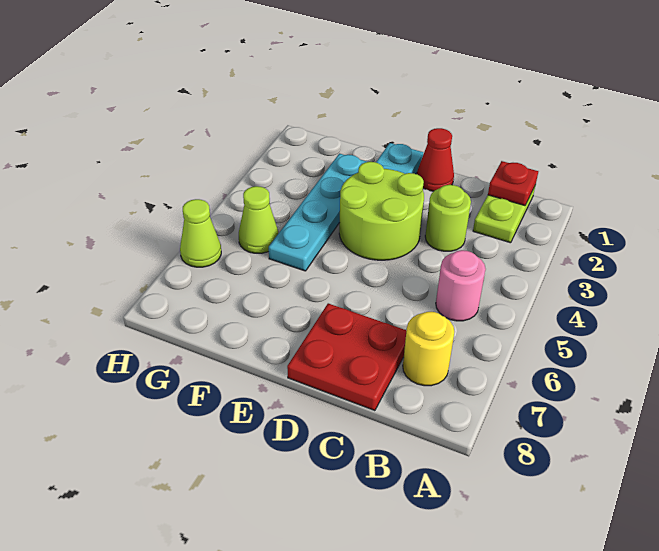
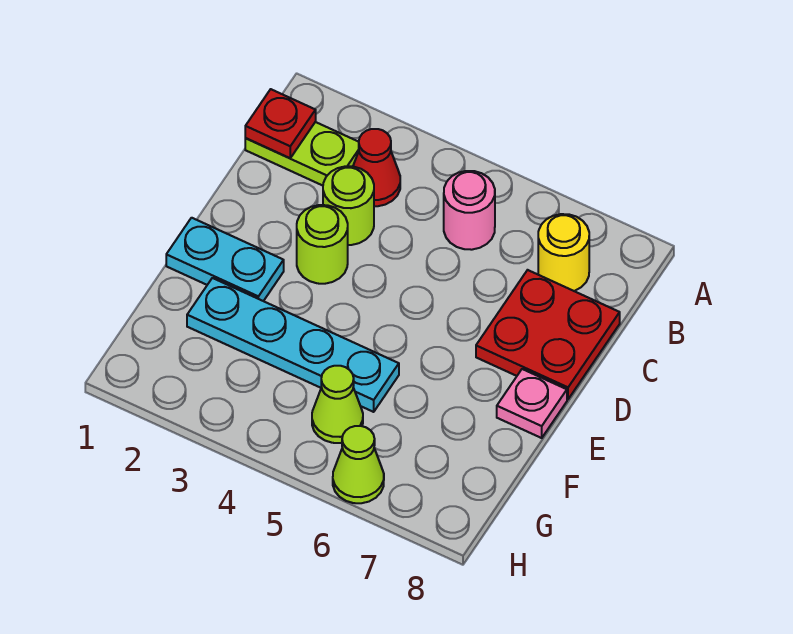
red cone D1 level 1 -> red cone B3 level 1
lime round brick D3:E4 level 1 -> lime round brick D3 level 1
none -> pink plate E8 level 1

